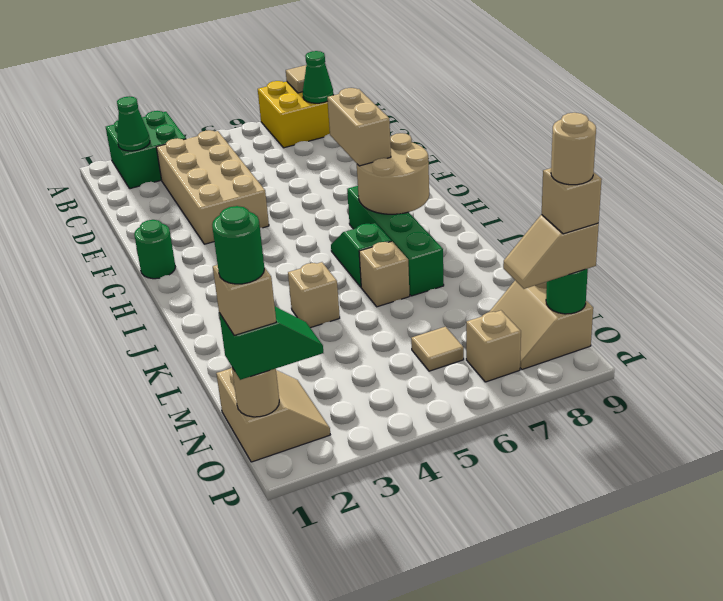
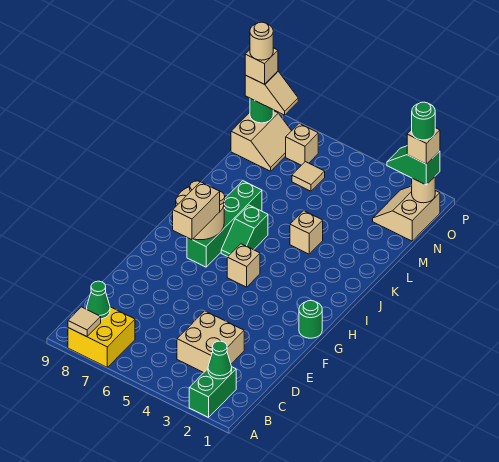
green brick A2:B3 level 1 -> green brick A2:B2 level 1
tan brick C3:F4 level 1 -> tan brick C3:D4 level 1
tan brick K6 level 1 -> tan brick H5 level 1

